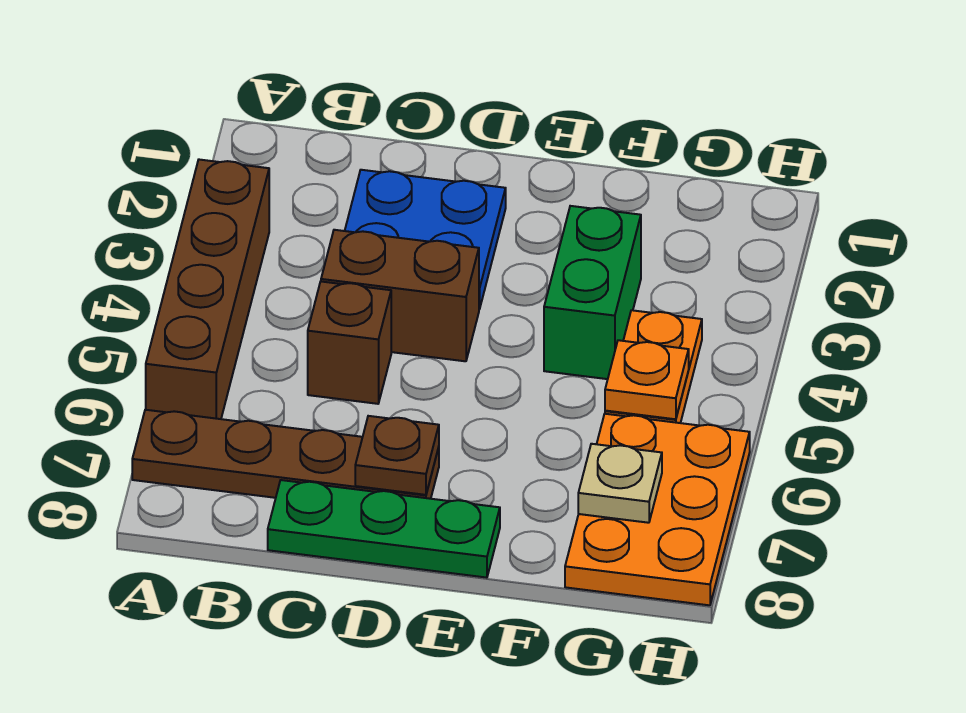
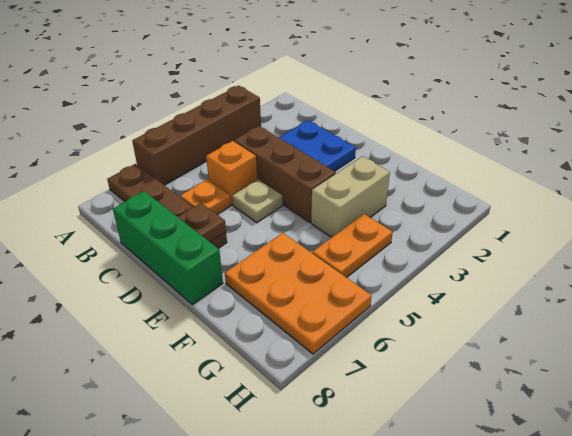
brown brick C4:D4 level 1 -> brown brick C4:E4 level 1
brown brick C5 level 1 -> orange brick C5 level 1
green plate C8:E8 level 1 -> green brick C8:E8 level 1
green brick F3:F4 level 1 -> tan brick F3:F4 level 1
orange plate G5 level 2 -> orange plate C6 level 1
orange plate G6:H8 level 1 -> orange plate F6:H7 level 1
tan plate G7 level 2 -> tan plate D5 level 1

